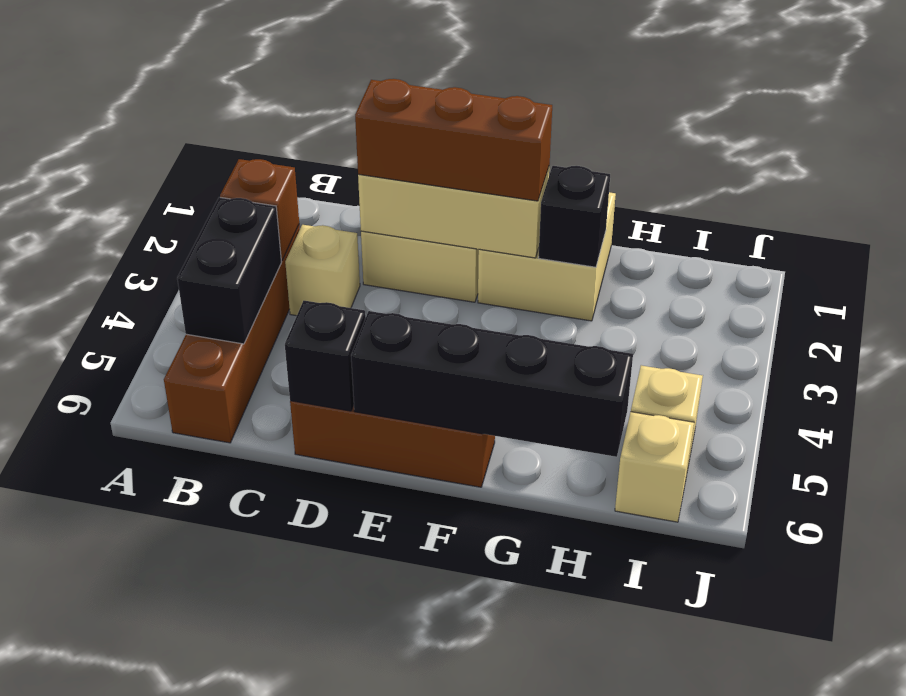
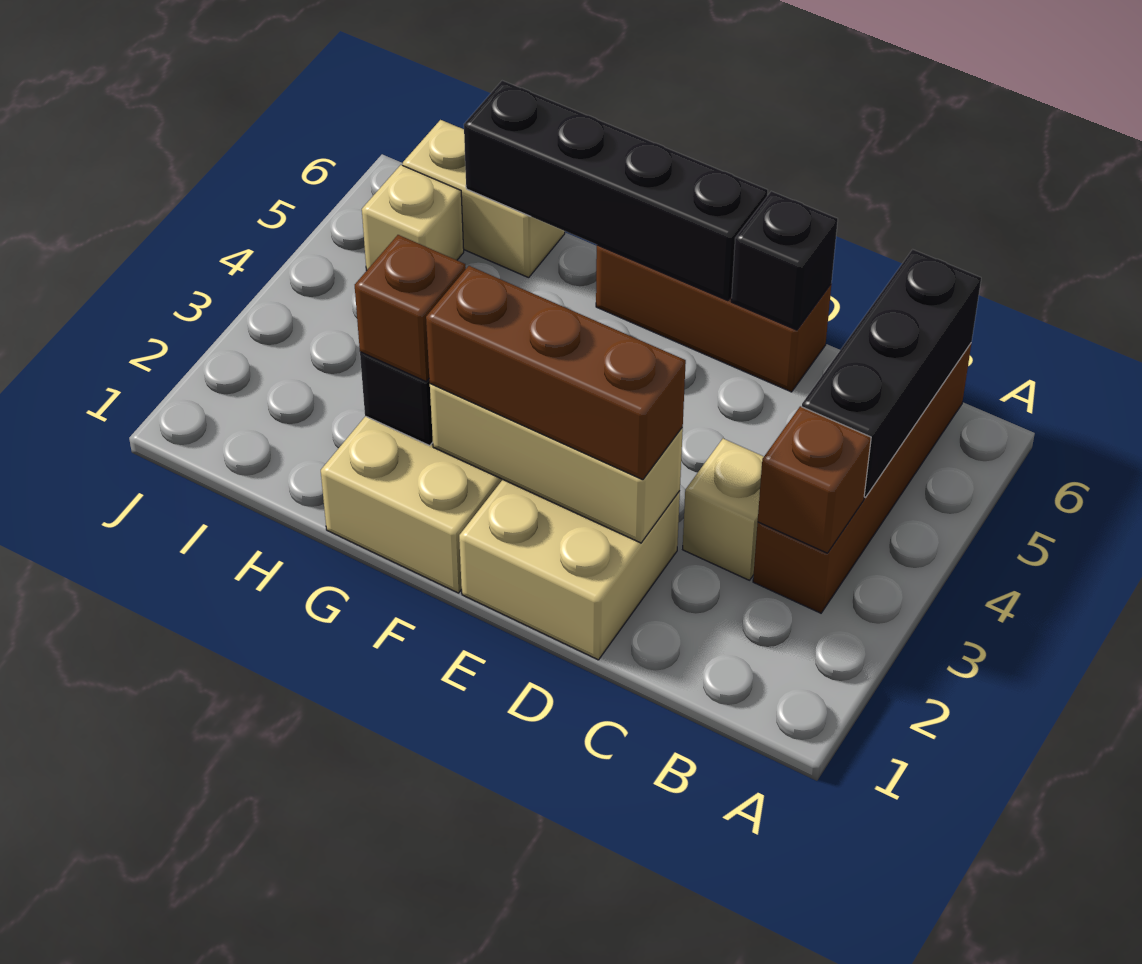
black brick B4:B5 level 2 -> black brick B4:B6 level 2
none -> brown brick G2 level 3
tan brick I6 level 1 -> tan brick H6:I6 level 1

